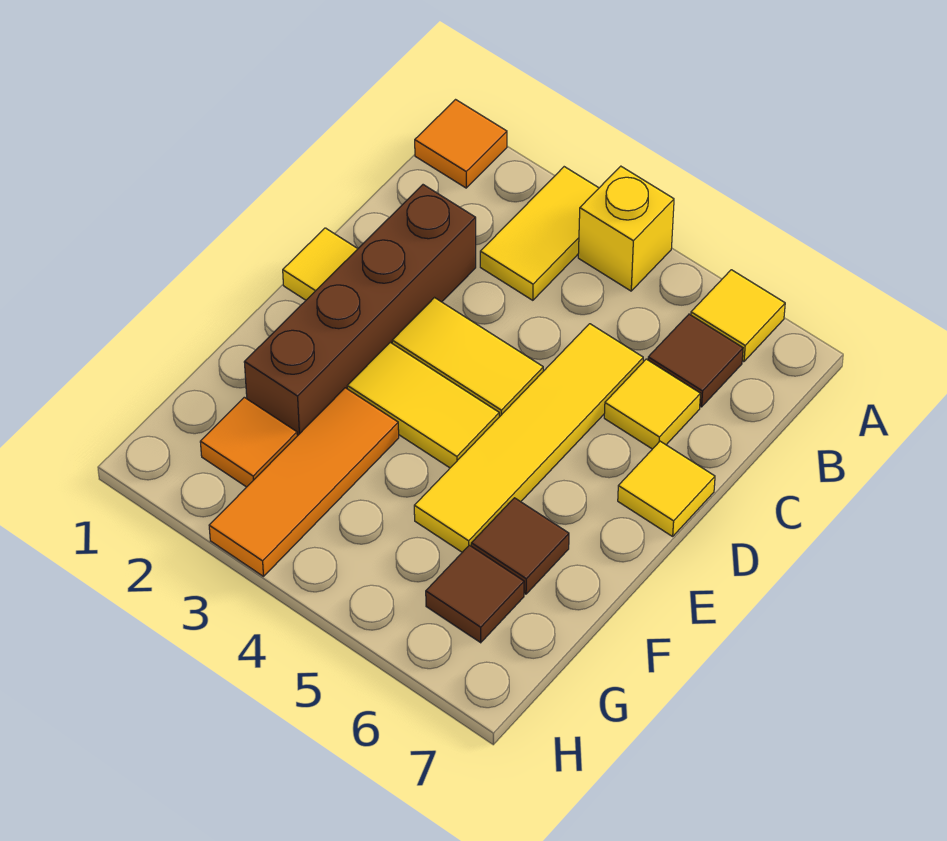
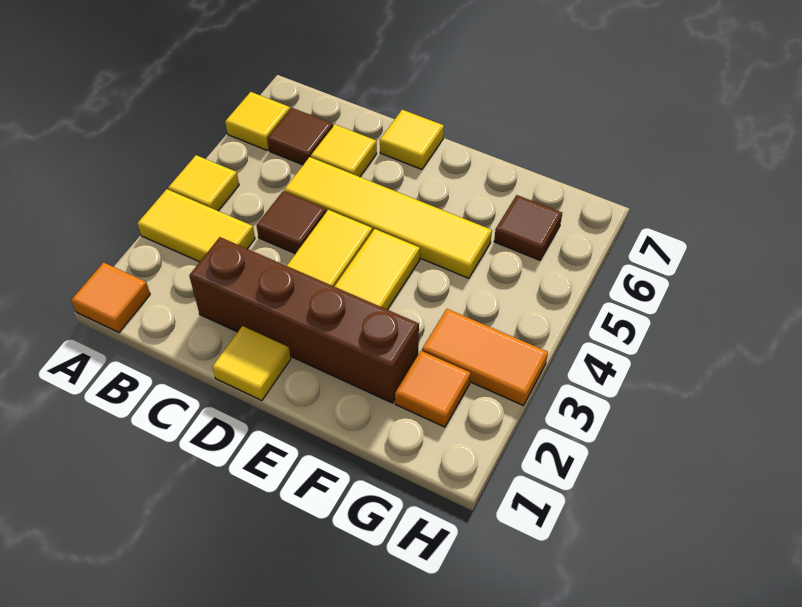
yellow brick A4 level 1 -> yellow tile A4 level 1
orange tile F3:H3 level 1 -> orange tile G3:H3 level 1
brown tile F6 level 1 -> brown tile C4 level 1

